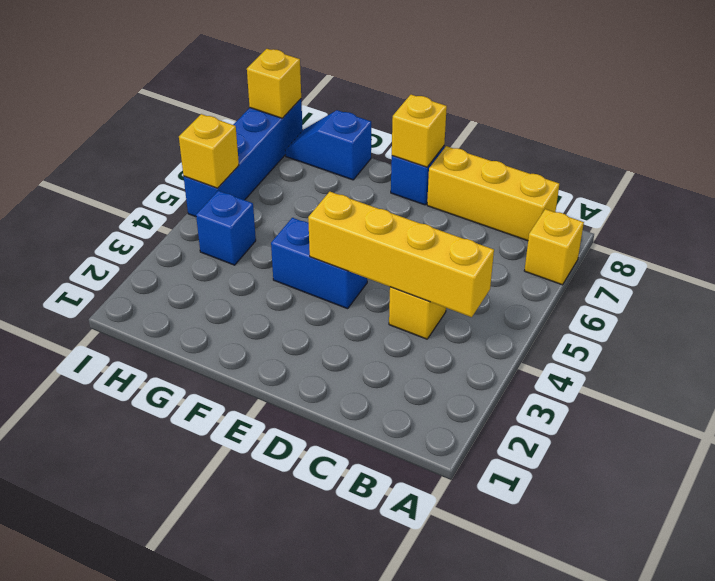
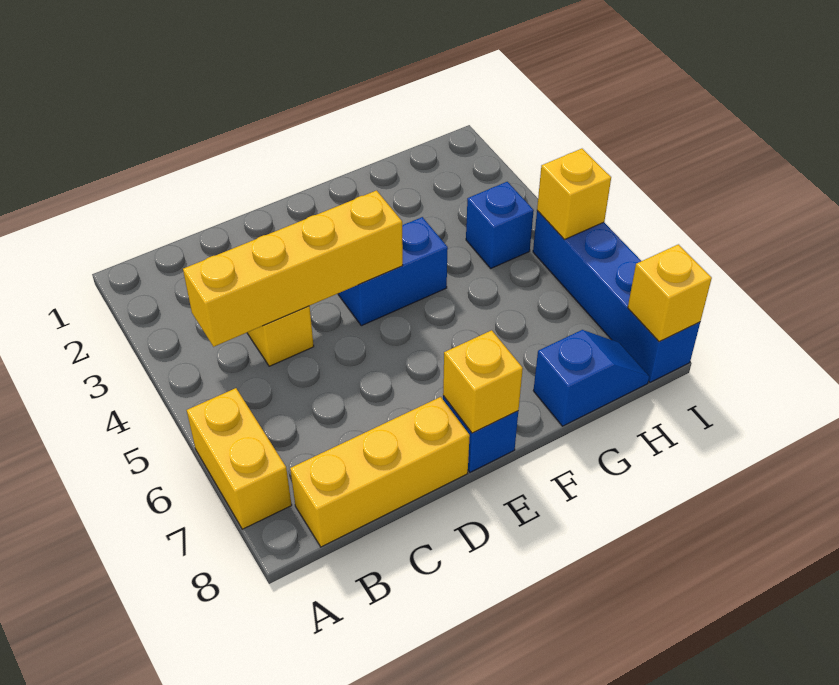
yellow brick A7 level 1 -> yellow brick A6:A7 level 1

